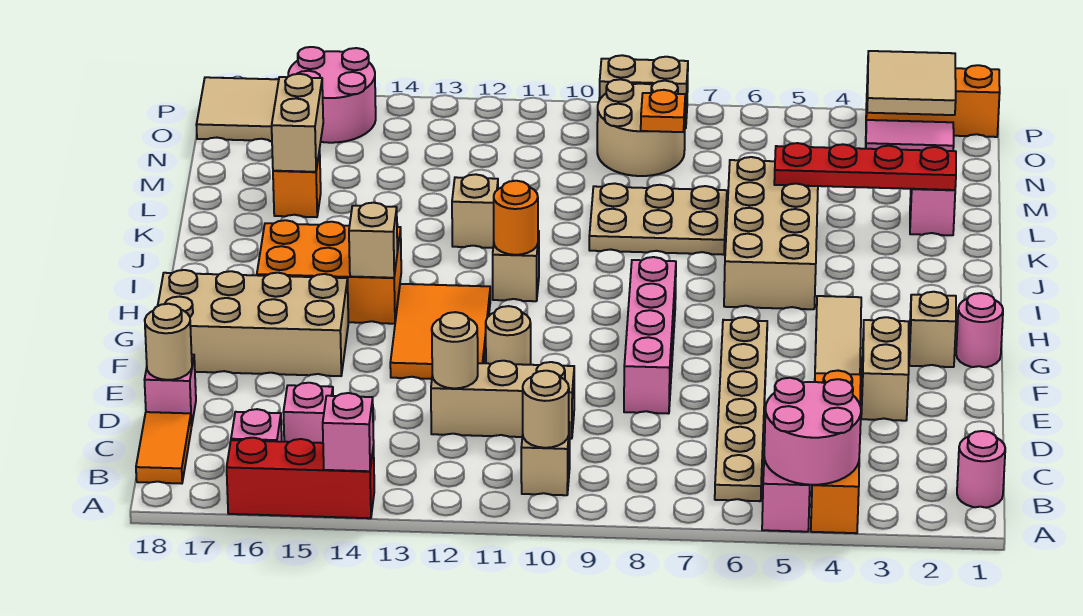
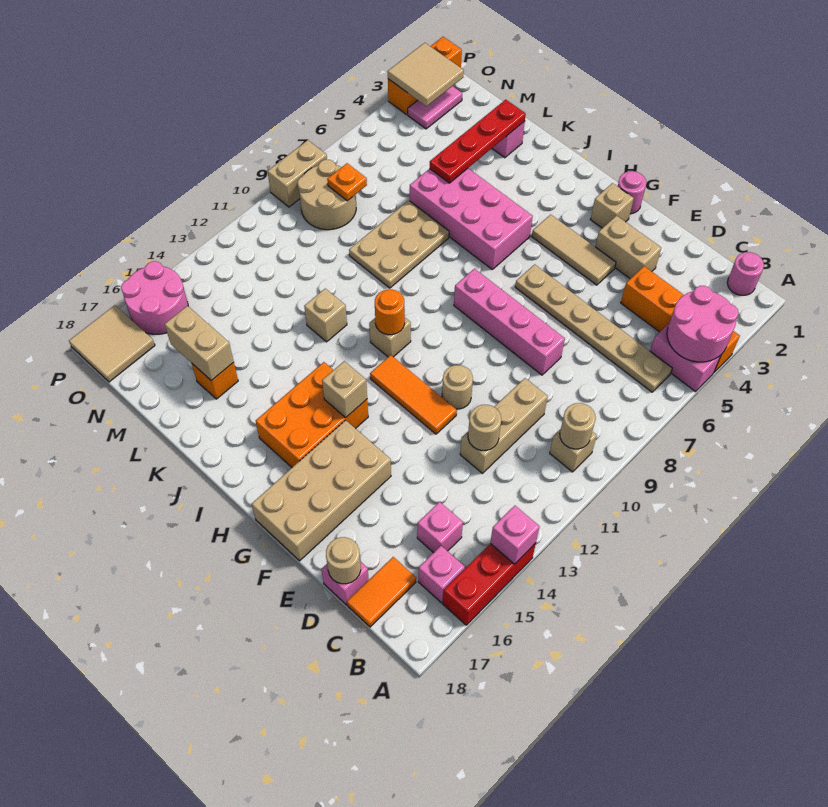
orange tile B18:C18 level 1 -> orange tile C17:C18 level 1
orange tile F12:H13 level 1 -> orange tile F12:H12 level 1
tan brick I5:L6 level 1 -> pink brick I5:L6 level 1

